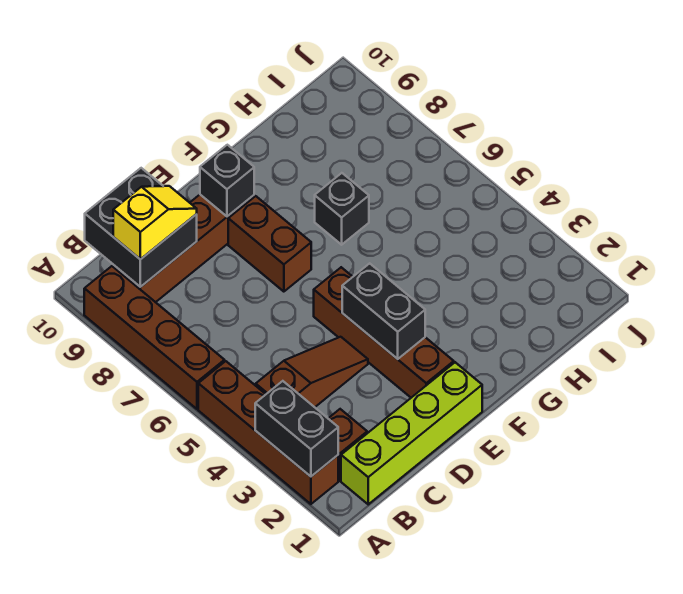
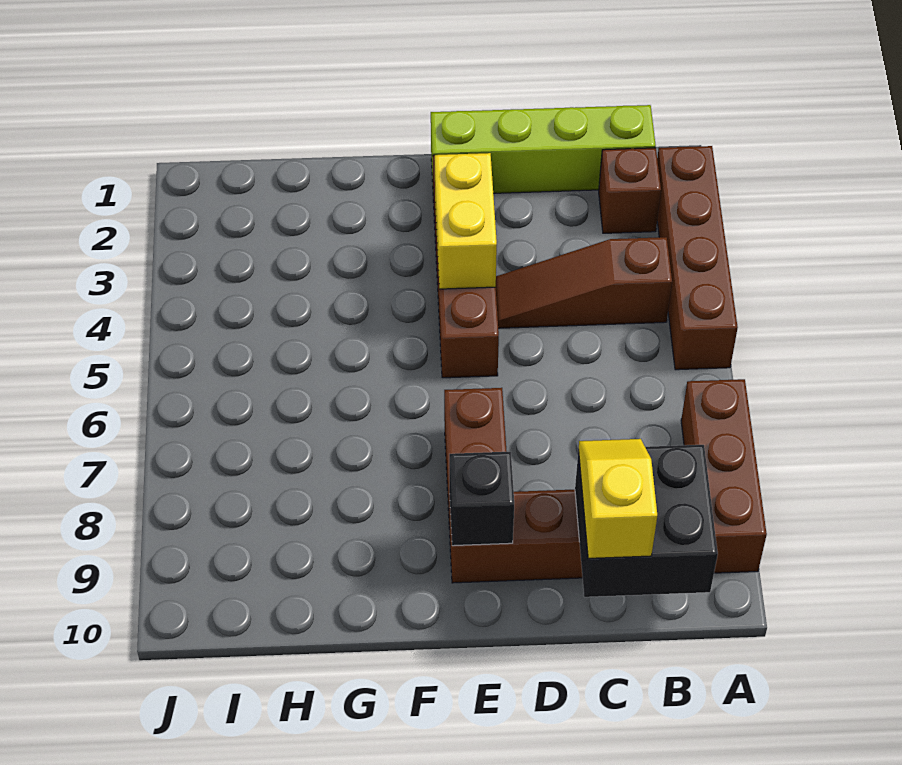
black brick A2:A3 level 2 -> none
brown brick A6:A9 level 1 -> brown brick A7:A9 level 1
yellow slope B9:C9 level 3 top B -> yellow slope C9:C10 level 3 top 10
black brick E3:E4 level 2 -> yellow brick E3:E4 level 2
black brick G7 level 1 -> none

